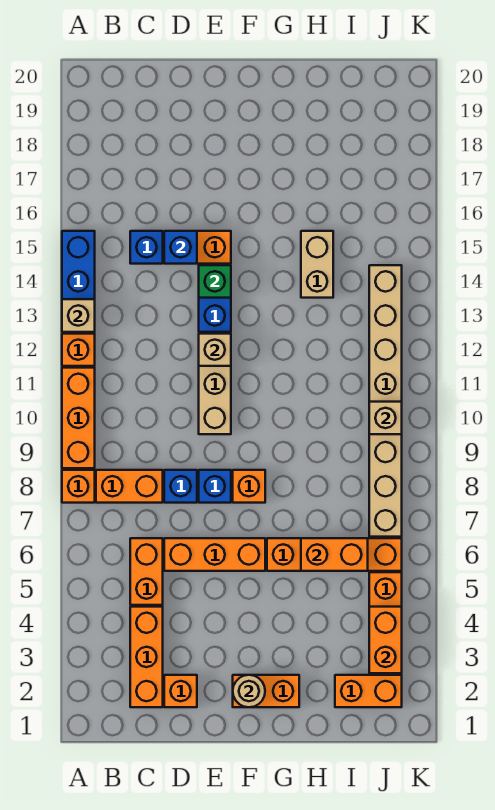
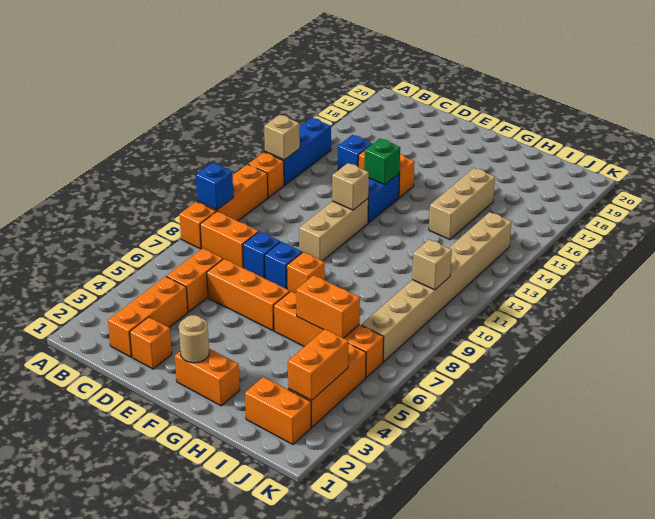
blue brick D15 level 2 -> blue brick A9 level 2
tan brick H14:H15 level 1 -> tan brick H14:H16 level 1

